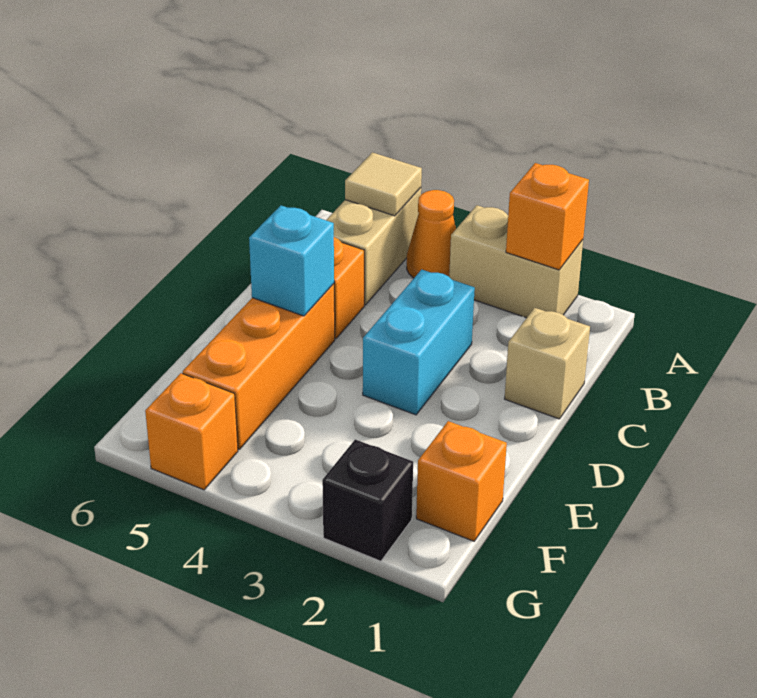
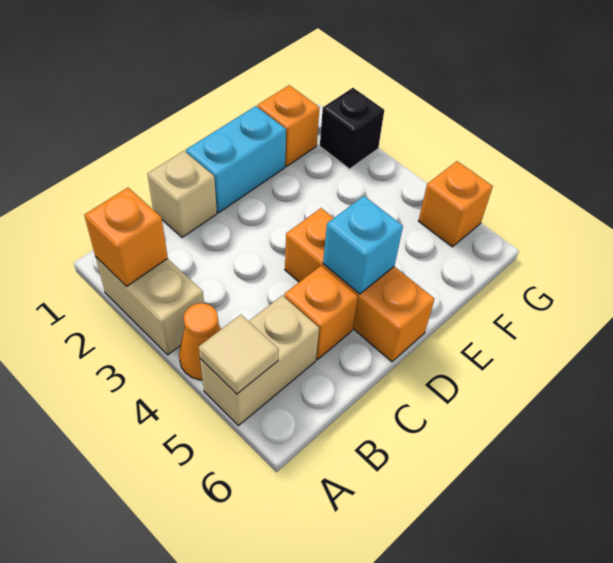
cyan brick C3:D3 level 1 -> cyan brick D1:E1 level 1
orange brick D5:F5 level 1 -> orange brick D4:D6 level 1

